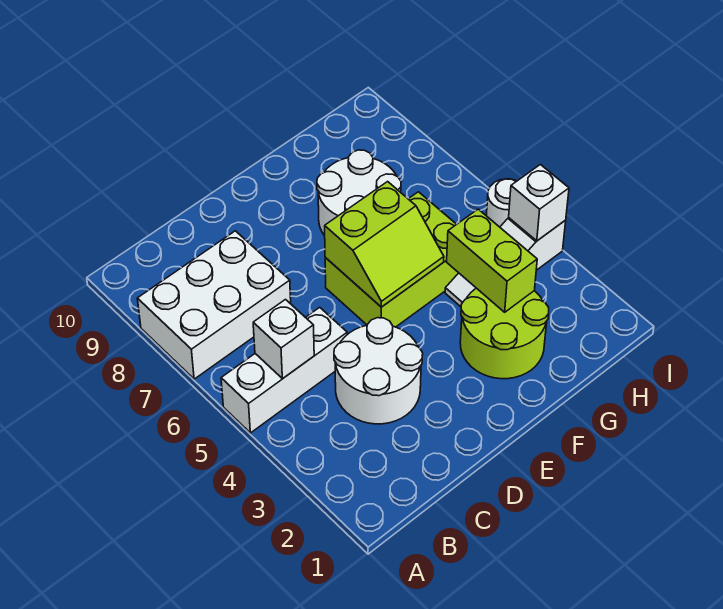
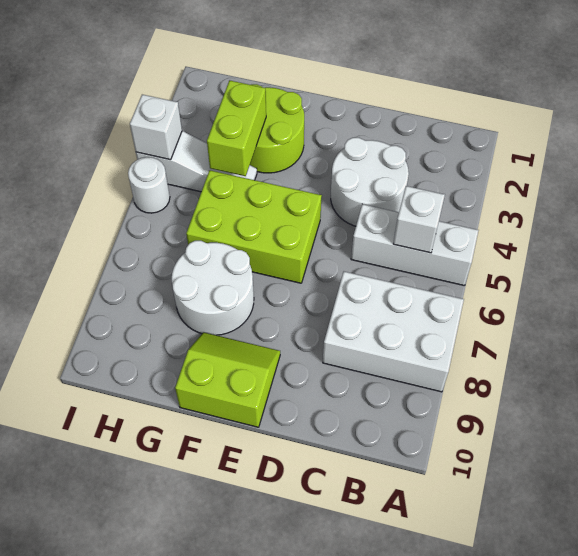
lime slope E5:F6 level 2 top 6 -> lime slope E9:F10 level 1 top 10

